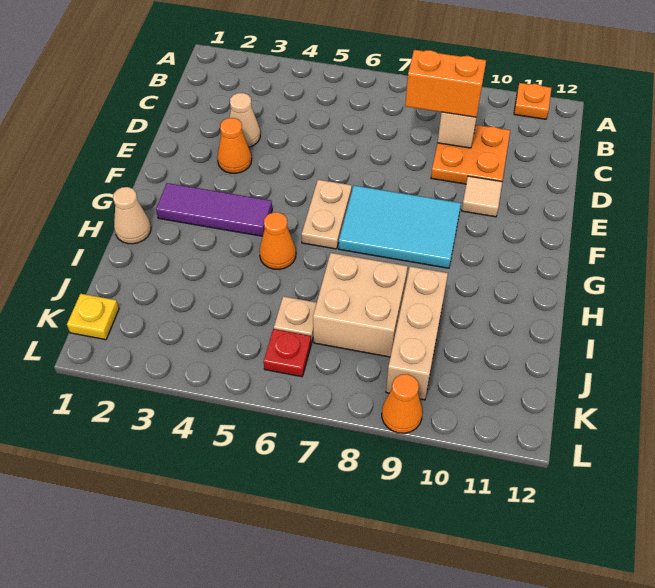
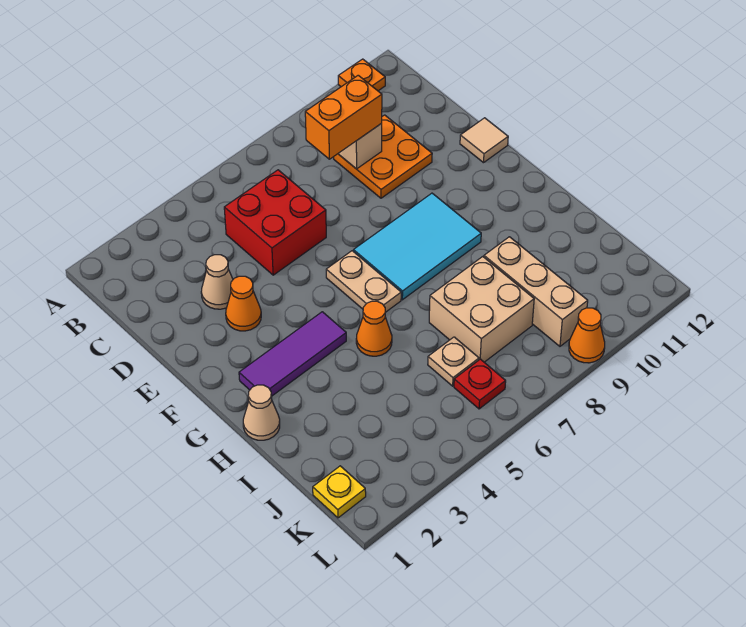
none -> red brick C5:D6 level 1
tan tile E10 level 1 -> tan tile E12 level 1

